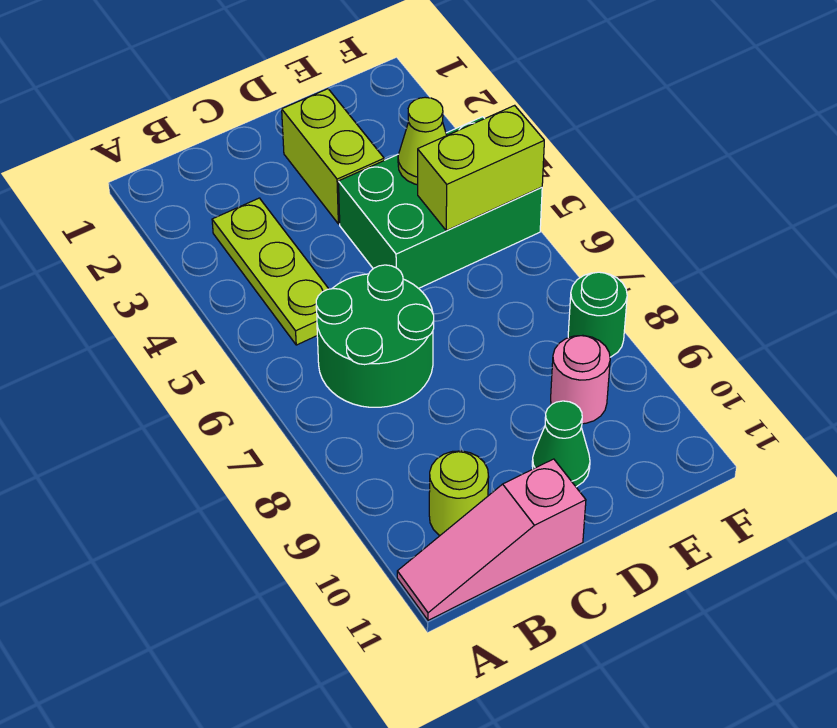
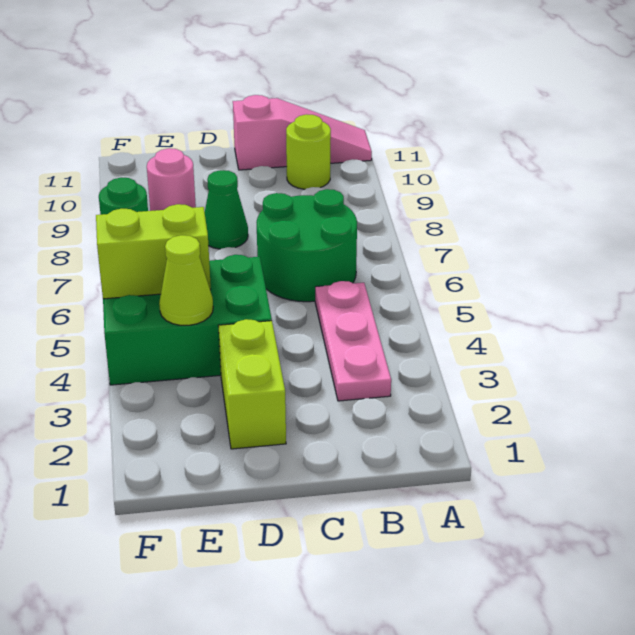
lime plate B3:B5 level 1 -> pink plate B3:B5 level 1
green cone D10 level 1 -> green cone D8 level 1

